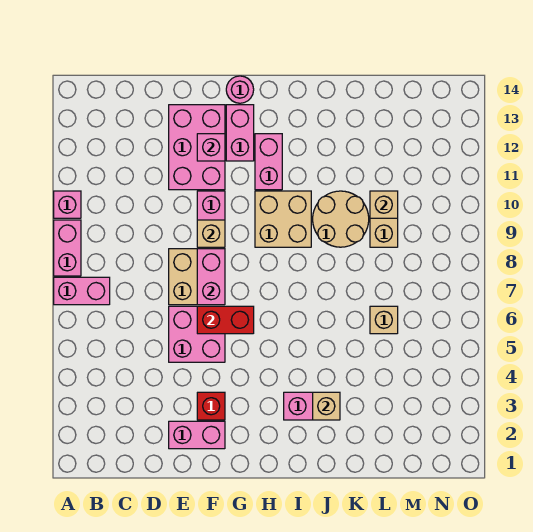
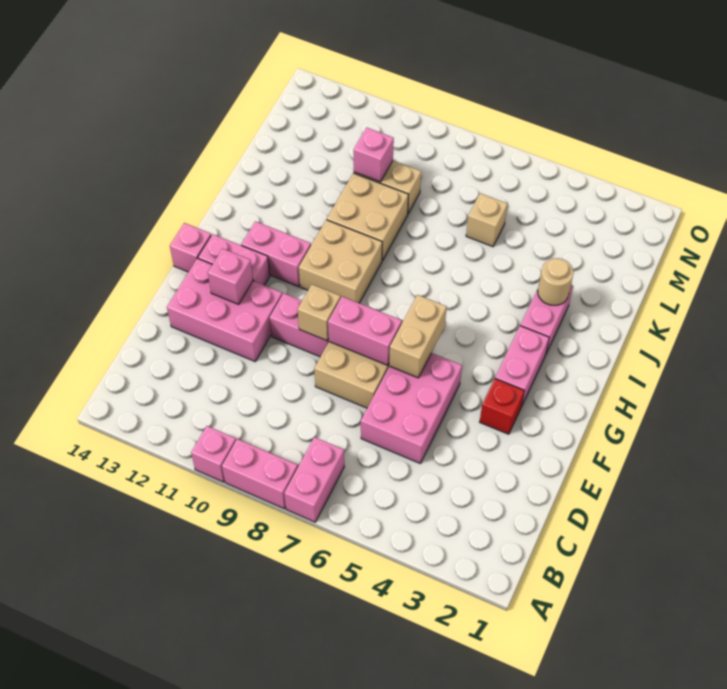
pink brick E2:F2 level 1 -> pink brick G3:H3 level 1
pink brick E5:F6 level 1 -> pink brick D5:F6 level 1
red brick F6:G6 level 2 -> tan brick F6:G6 level 2
pink round brick G14 level 1 -> pink brick G14 level 1
tan brick J3 level 2 -> tan round brick J3 level 2
tan round brick J9:K10 level 1 -> tan brick J9:K10 level 1
tan brick L10 level 2 -> pink brick L10 level 2

